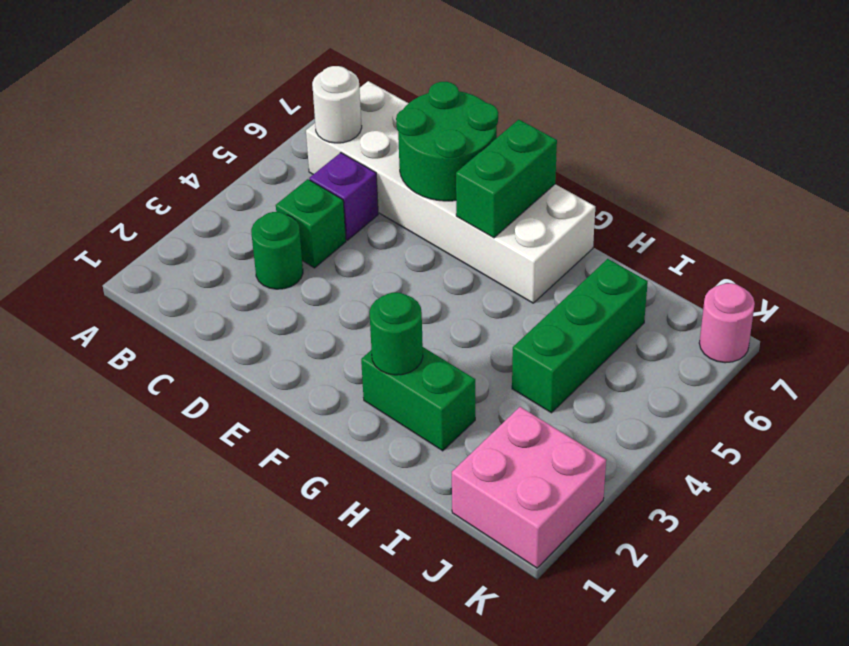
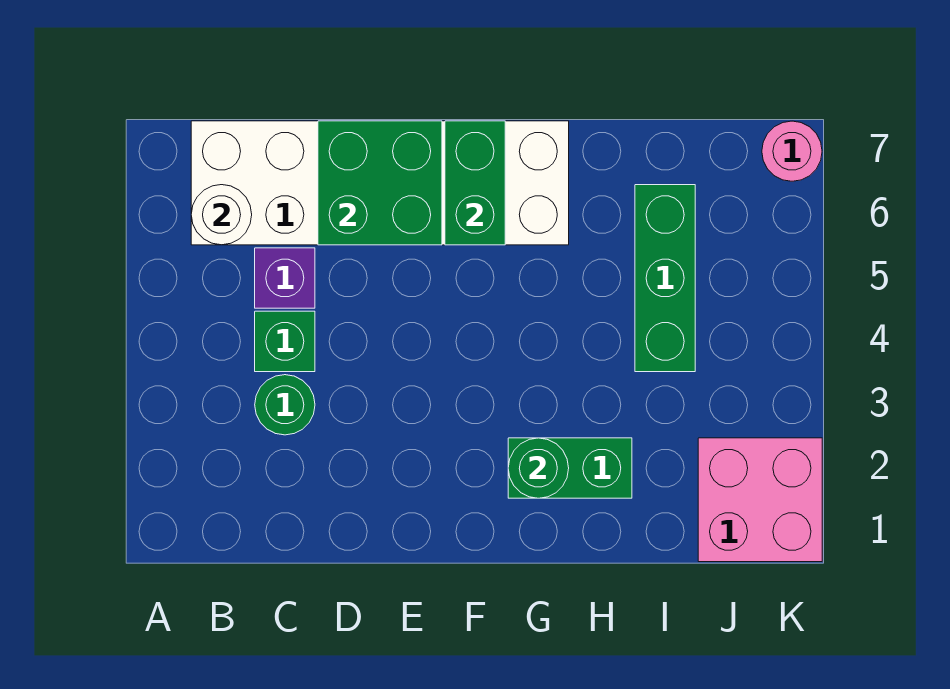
green round brick D6:E7 level 2 -> green brick D6:E7 level 2

